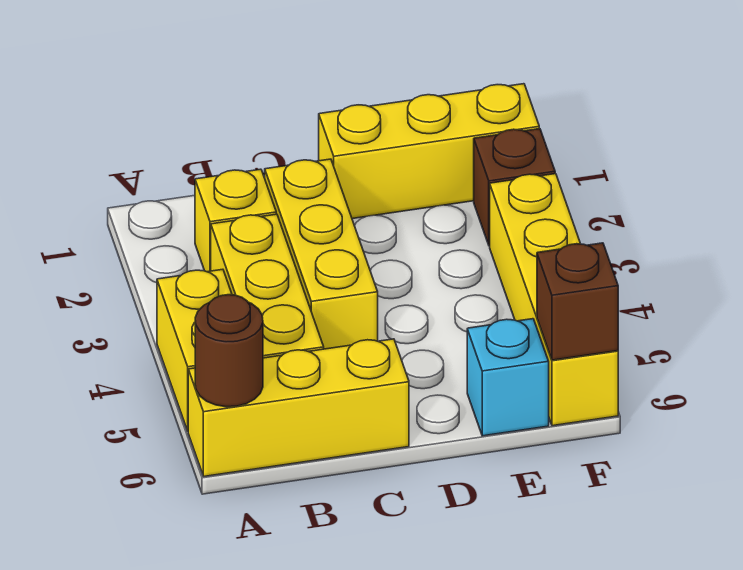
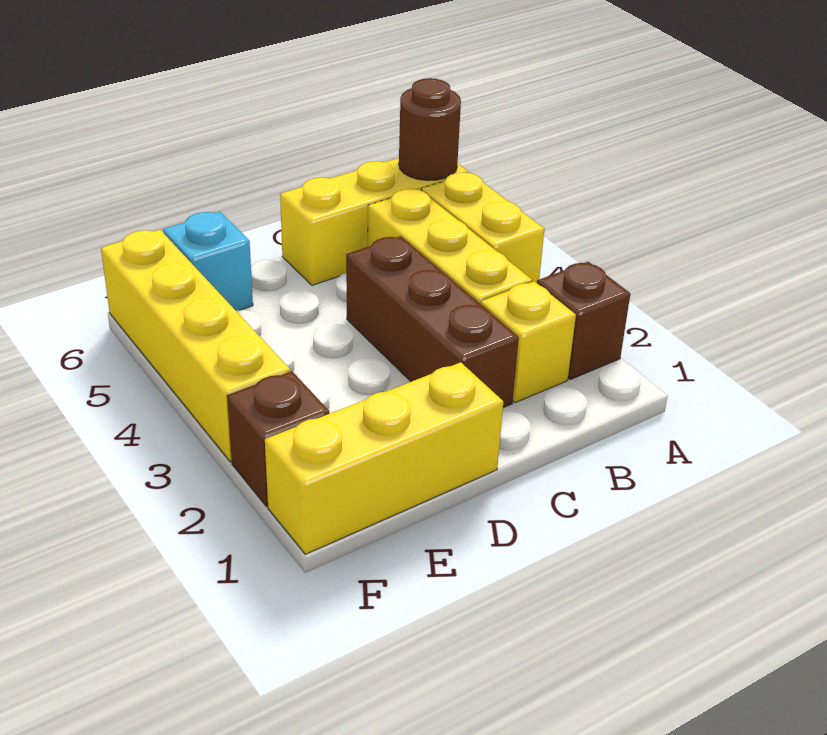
yellow brick C2:C4 level 1 -> brown brick C2:C4 level 1
brown brick F6 level 2 -> brown brick A2 level 1

